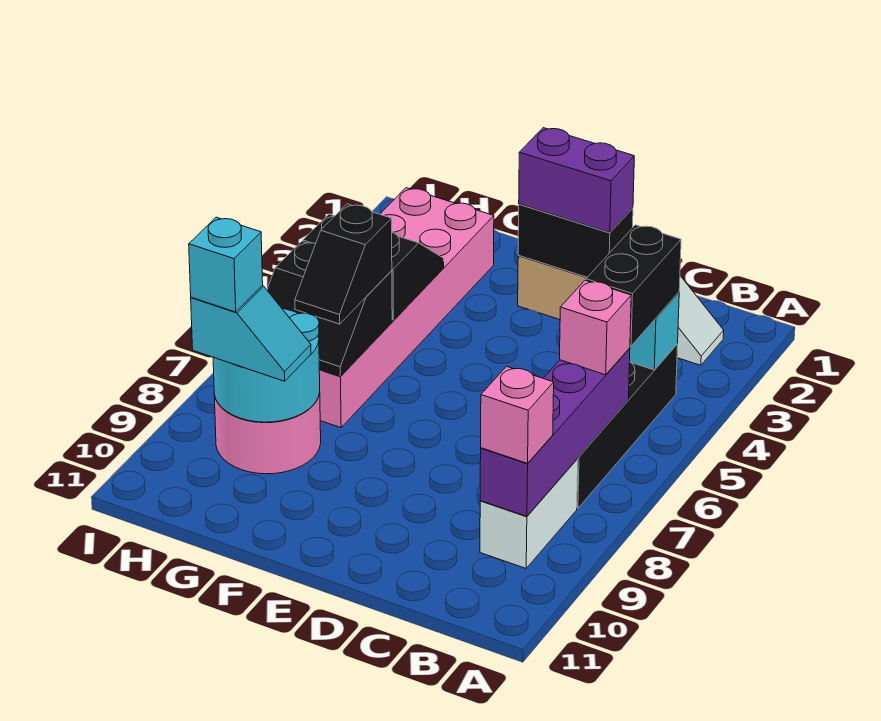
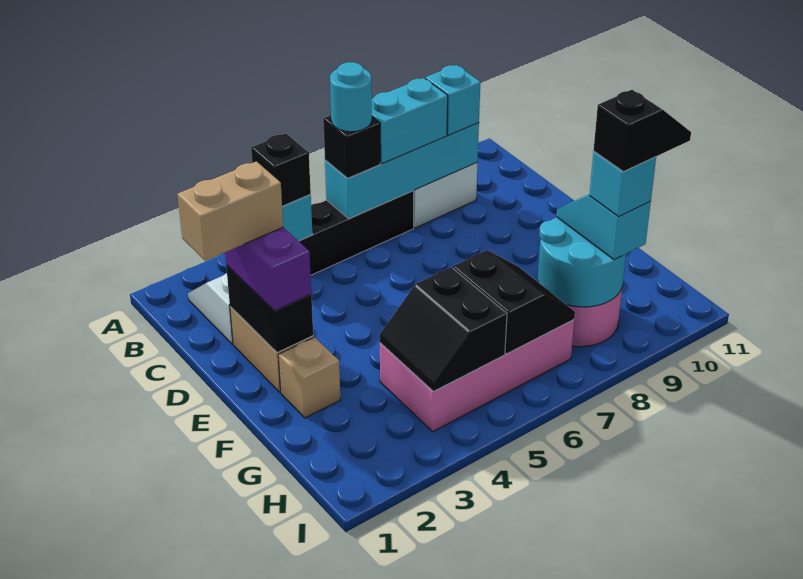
black brick B4:B5 level 3 -> black brick B4 level 3
purple brick B6:B9 level 2 -> cyan brick B6:B9 level 2
pink brick B6 level 3 -> black brick B6 level 3
none -> cyan round brick B6 level 4
none -> cyan brick B7:B8 level 3
pink brick B9 level 3 -> cyan brick B9 level 3
none -> tan brick D1:D2 level 4
none -> tan brick F2 level 1
pink brick G2:H7 level 1 -> pink brick G4:H7 level 1
black slope G6:G7 level 3 top 6 -> black slope H9:H10 level 5 top 9

